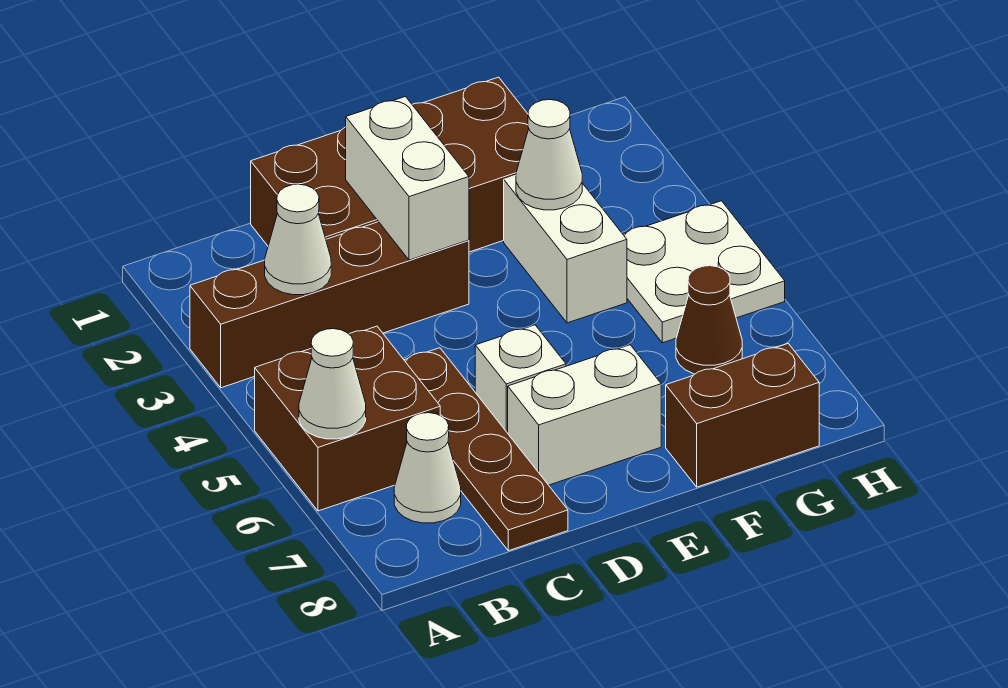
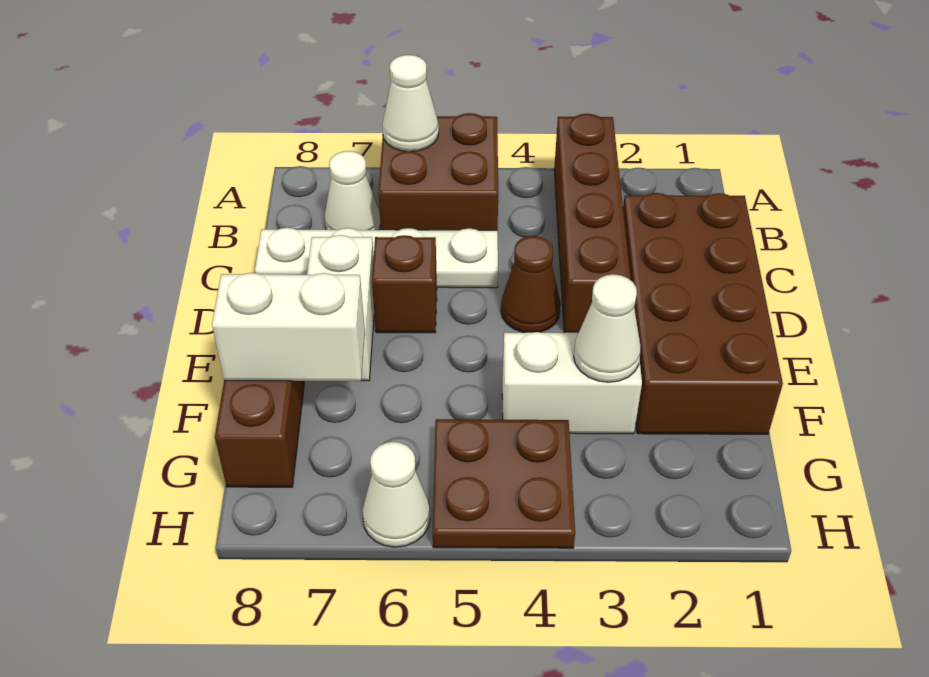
white cone B3 level 2 -> white cone H6 level 1
brown plate C5:C8 level 1 -> white plate C5:C8 level 1
white brick D2:D3 level 2 -> white brick F7:F8 level 2
white brick D6 level 1 -> brown brick D6 level 1
white plate G4:H5 level 1 -> brown plate G4:H5 level 1
brown cone G6 level 1 -> brown cone D4 level 1

